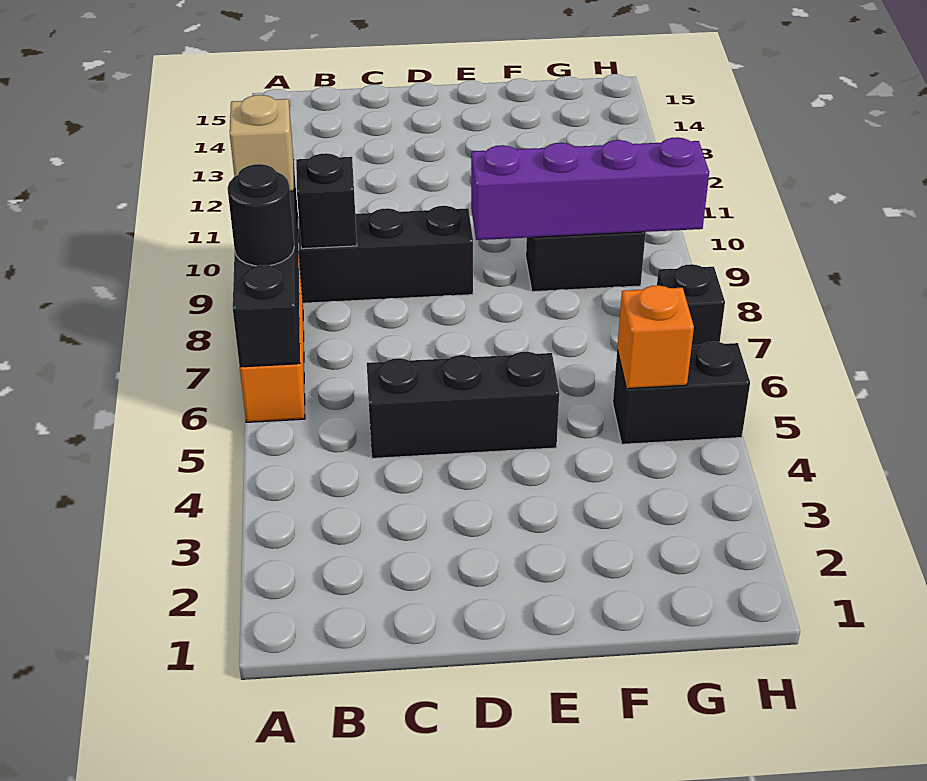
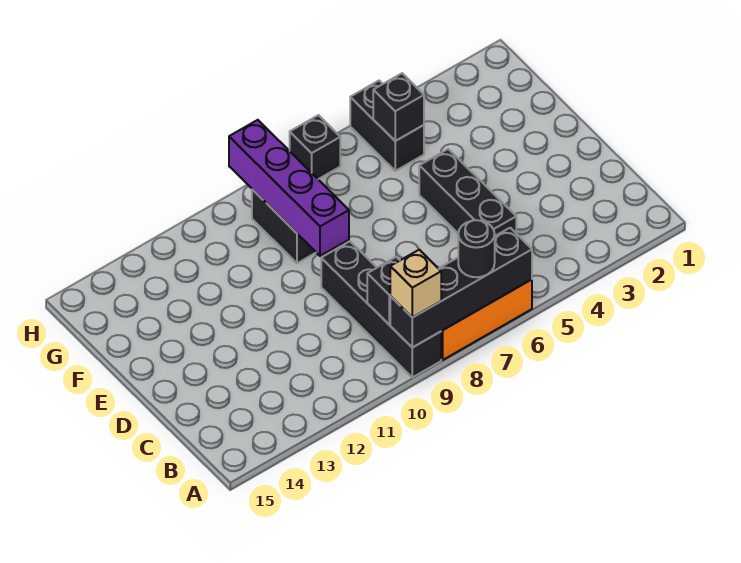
orange brick G5 level 2 -> black brick G5 level 2

